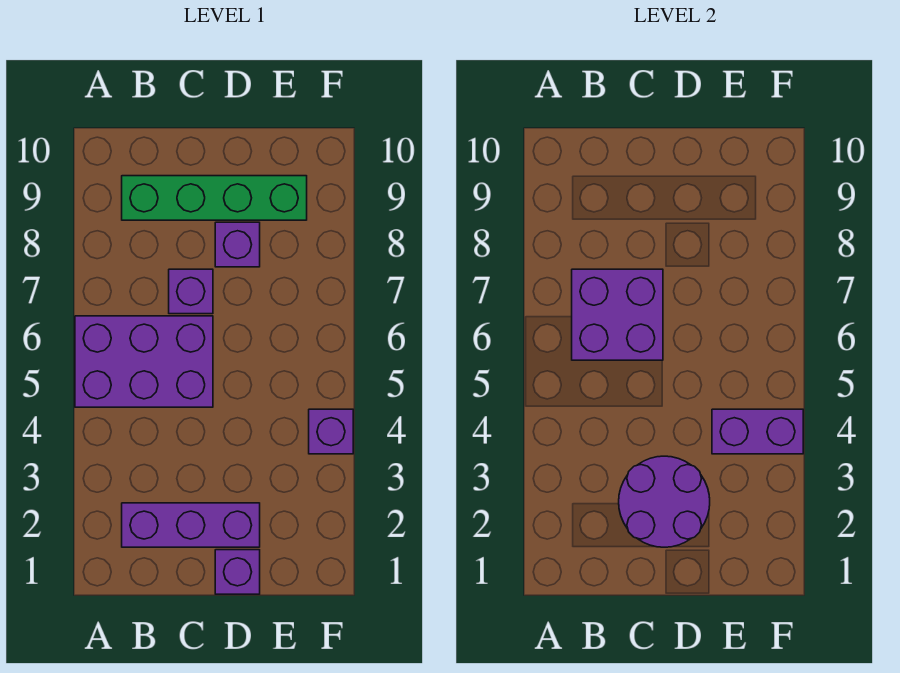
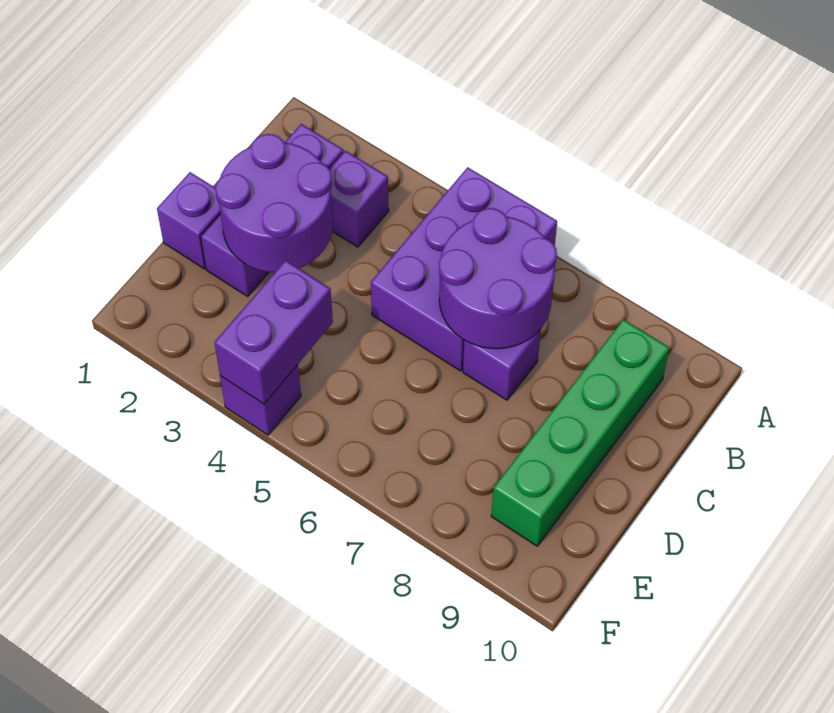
purple brick B6:C7 level 2 -> purple round brick B6:C7 level 2
purple brick D8 level 1 -> purple brick B3 level 1

